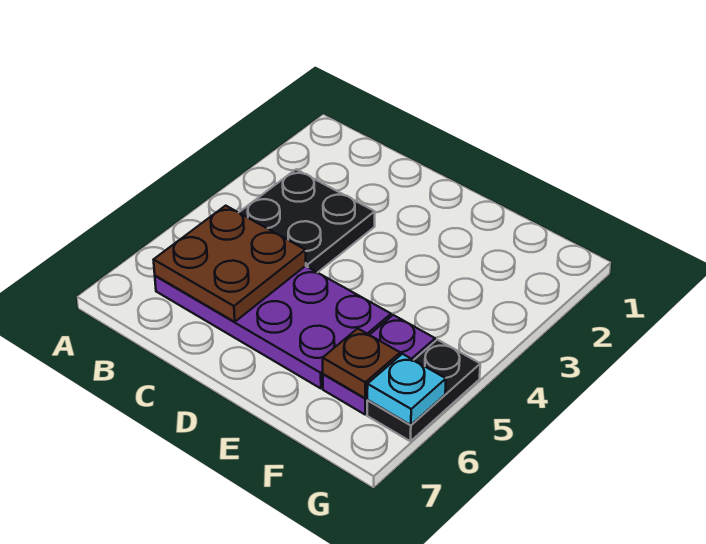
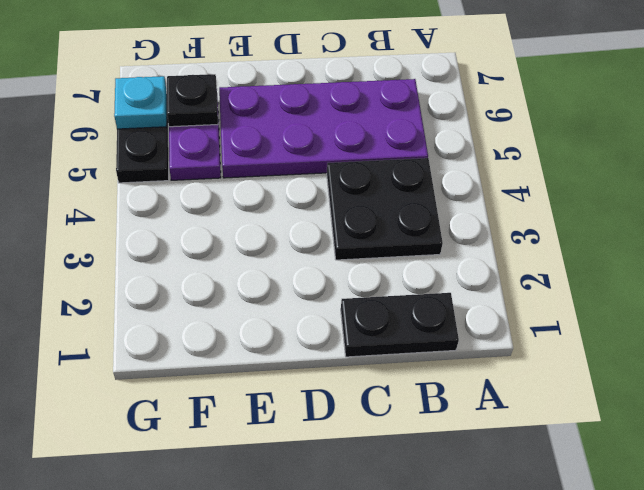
none -> black plate B1:C1 level 1
brown plate B5:C6 level 2 -> none
brown plate F6 level 2 -> black plate F6 level 2

